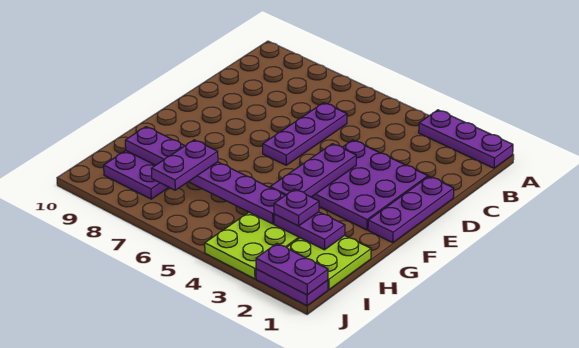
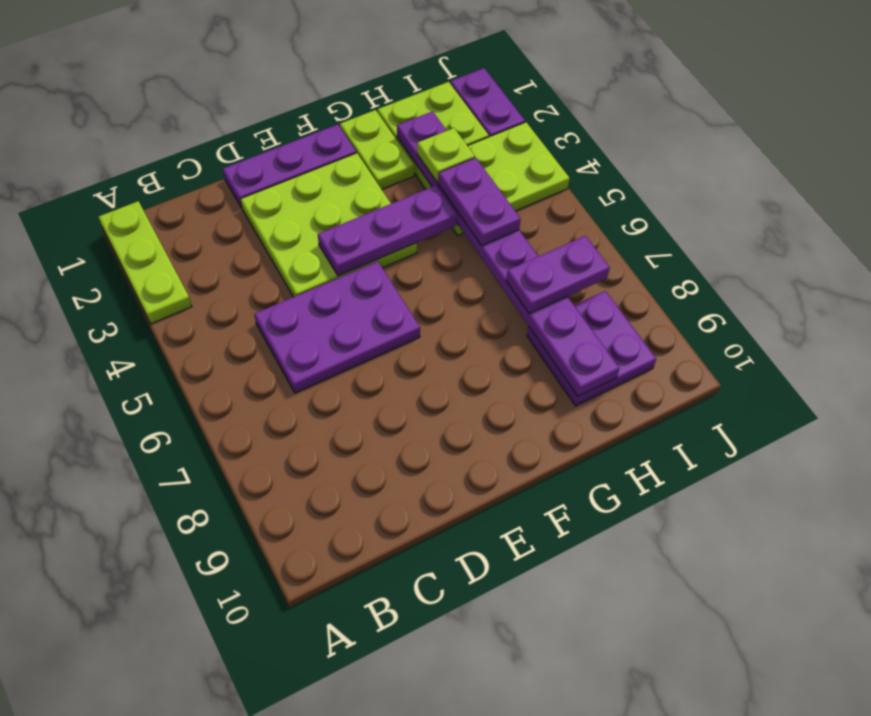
purple plate A1:A3 level 1 -> lime plate A1:A3 level 1
purple plate C6:E6 level 1 -> purple plate C5:E6 level 1
purple plate D2:F4 level 1 -> lime plate D2:F4 level 1
none -> lime plate G1:G2 level 1
purple plate H3 level 3 -> lime plate H3 level 3
purple plate J1:J2 level 2 -> purple plate H4:H5 level 3

